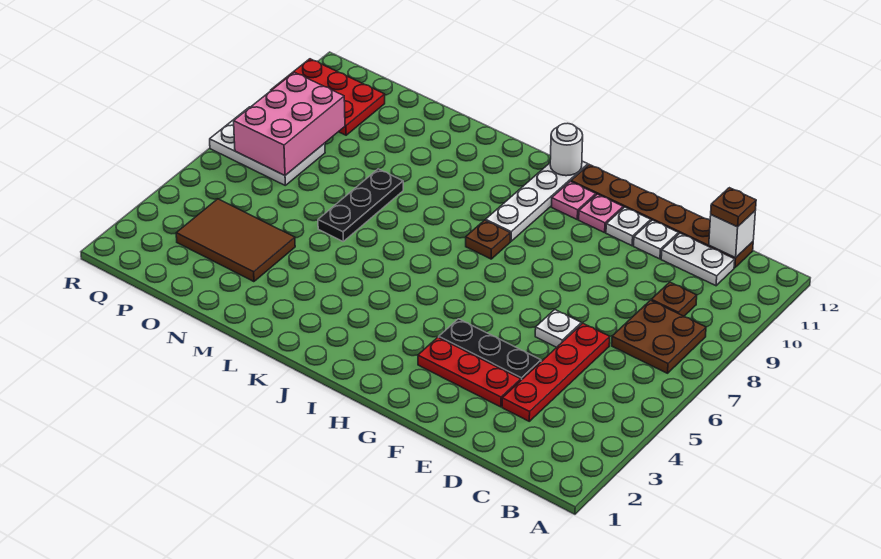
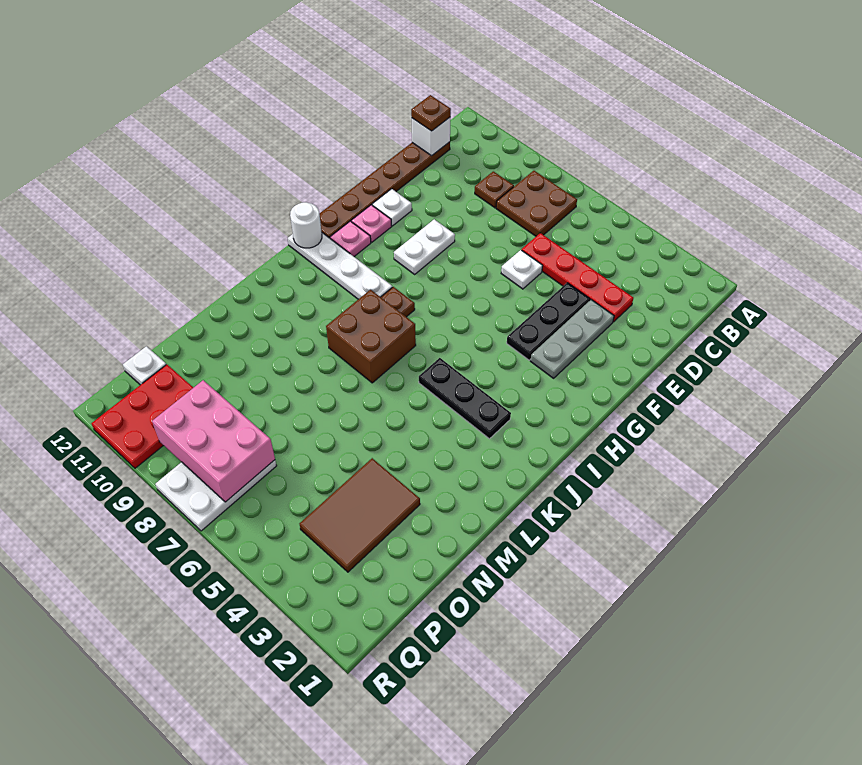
white plate C11:D11 level 1 -> white plate F9:G9 level 1
red plate E3:G3 level 1 -> grey plate E3:G3 level 1
white plate E11 level 1 -> white plate P12 level 1
none -> brown brick J7:K8 level 1
black plate M6:M8 level 1 -> black plate J3:J5 level 1

